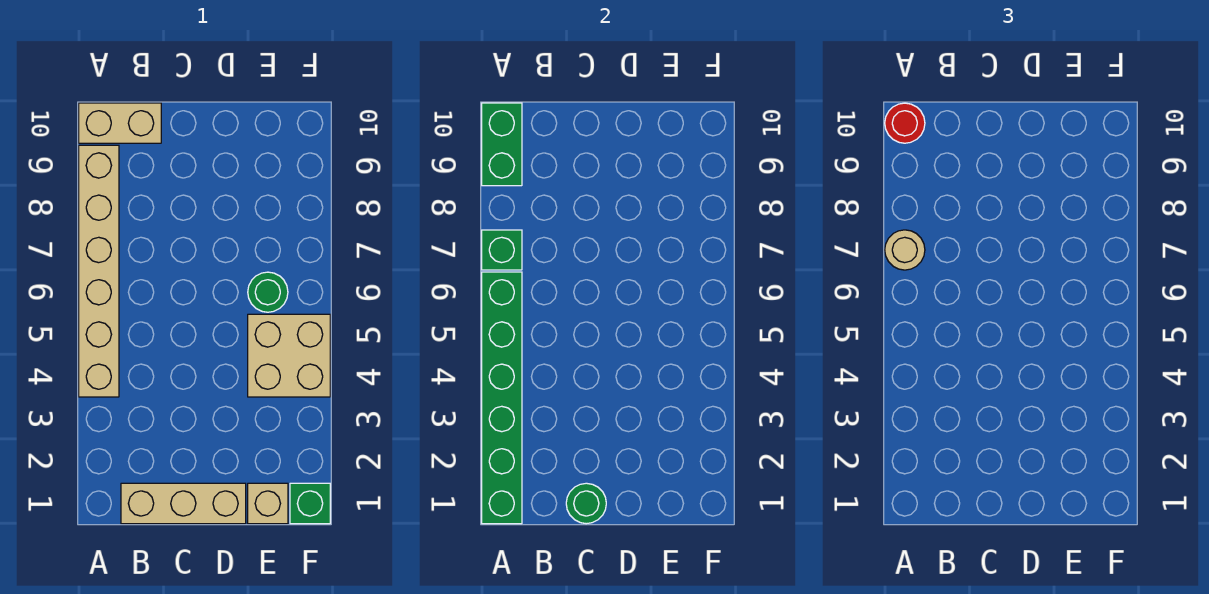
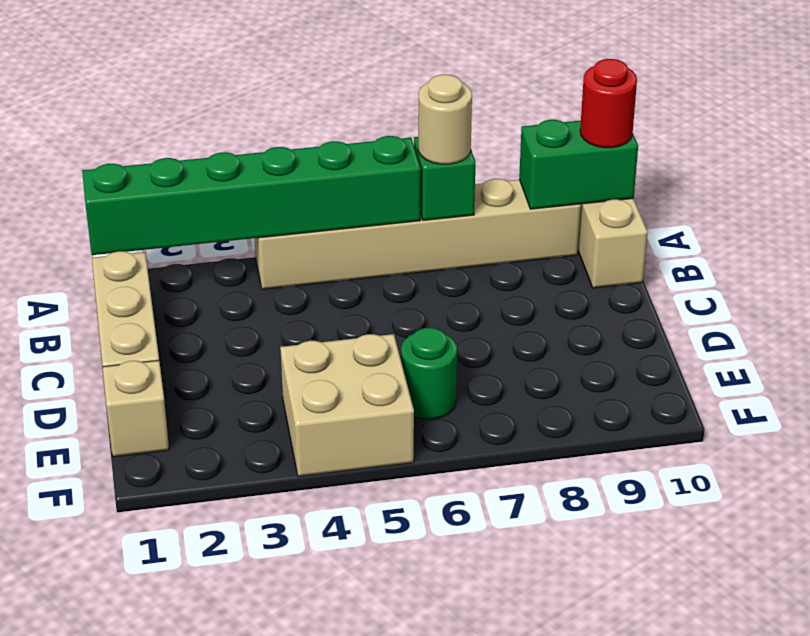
green round brick C1 level 2 -> none
green brick F1 level 1 -> none

